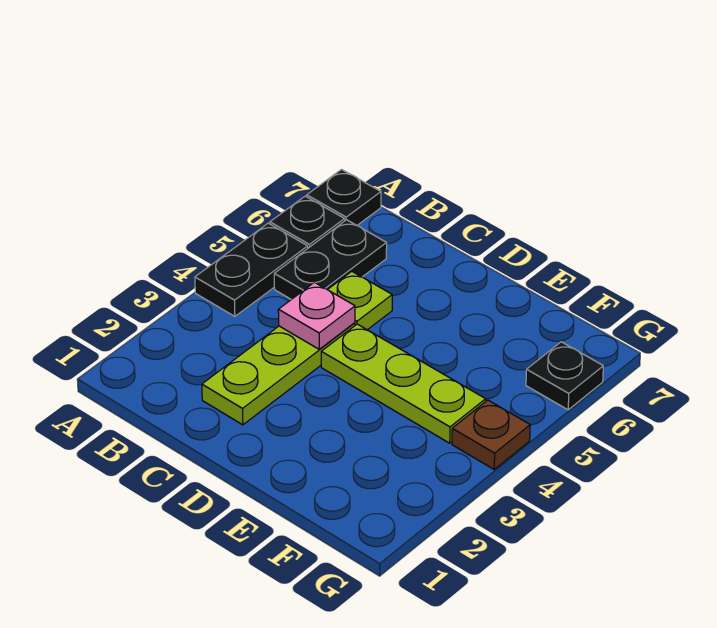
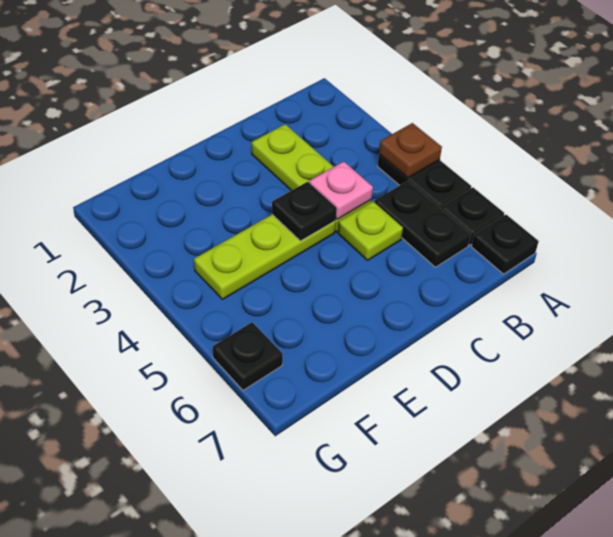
none -> black plate D4 level 2
brown plate G4 level 1 -> brown plate A4 level 2

